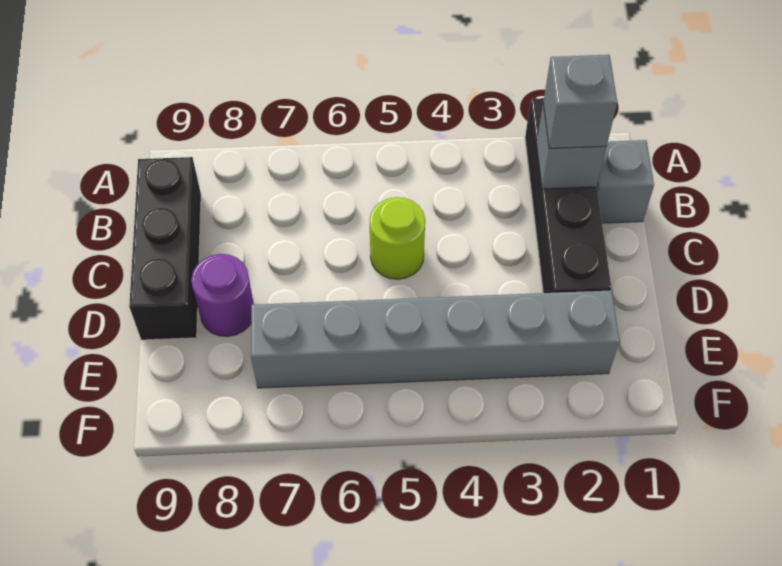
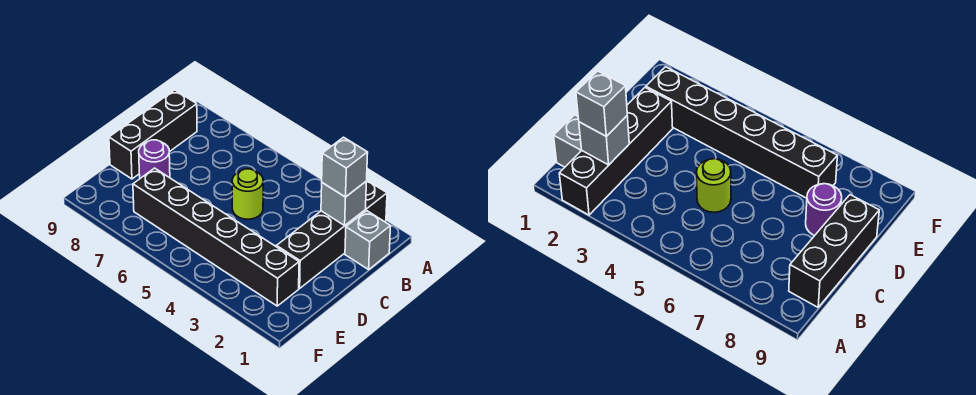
grey brick E2:E7 level 1 -> black brick E2:E7 level 1

